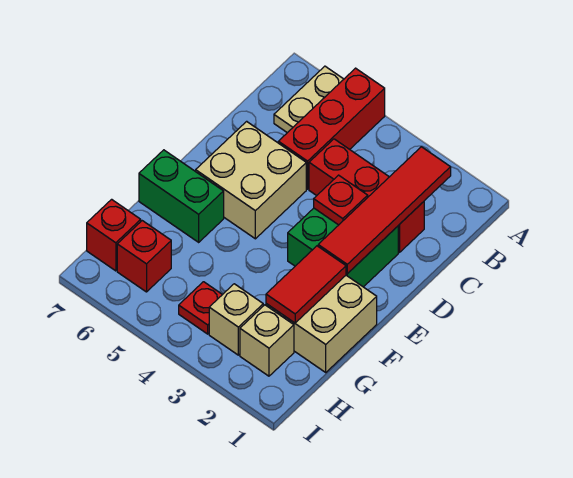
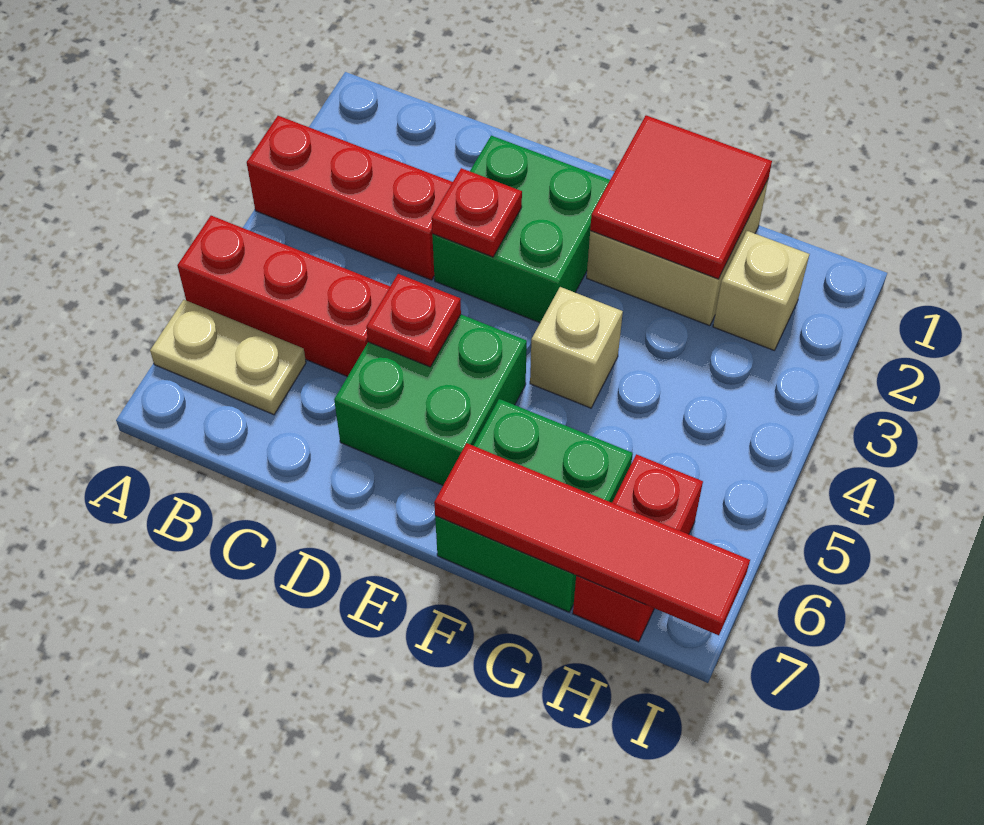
red tile B2:E2 level 2 -> red tile F7:I7 level 2
red brick C2:C4 level 1 -> red brick A3:C3 level 1
tan brick D5:E6 level 1 -> green brick D5:E6 level 1
red tile F2:G2 level 2 -> red tile F1:G2 level 2
green brick F6:F7 level 1 -> green brick F6:G7 level 1
tan brick H3 level 1 -> tan brick F4 level 1
red plate H4 level 1 -> red plate D5 level 2

